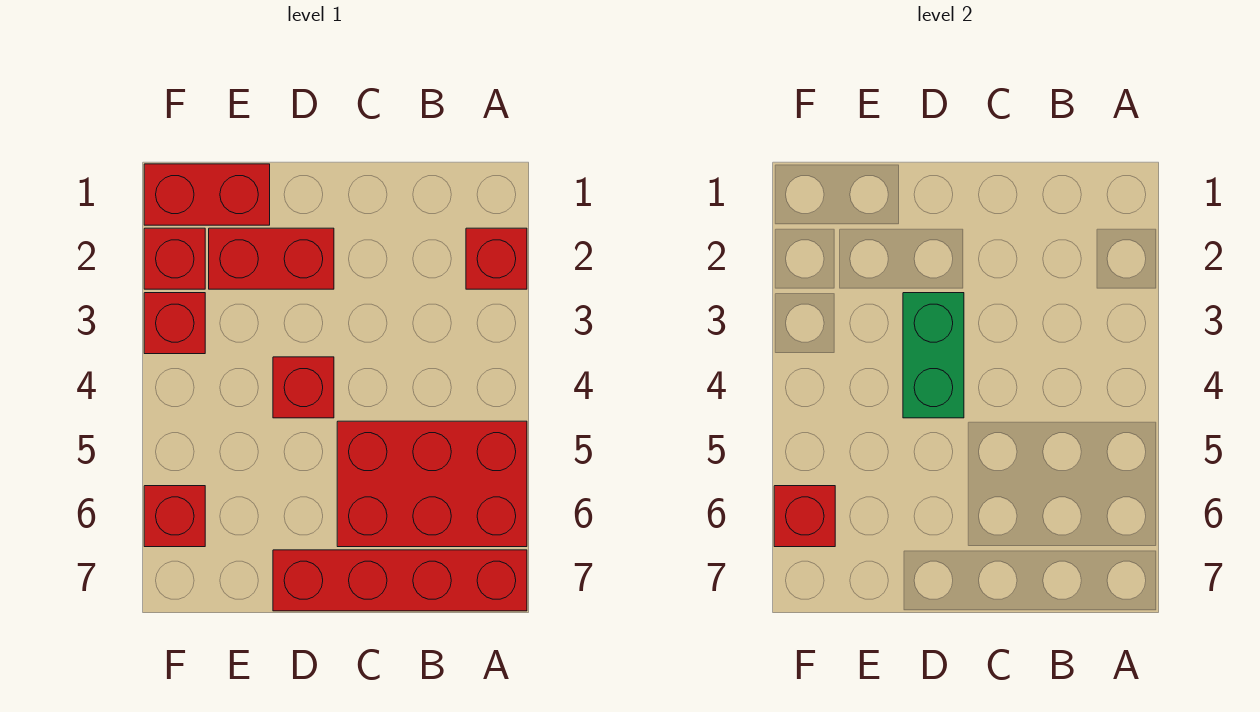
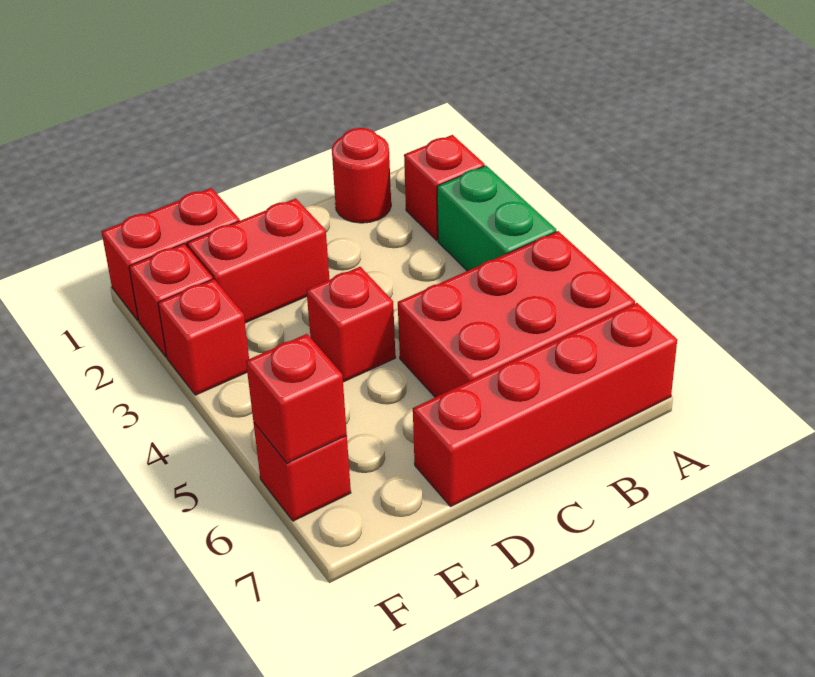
none -> red round brick B1 level 1
green brick D3:D4 level 2 -> green brick A3:A4 level 1

